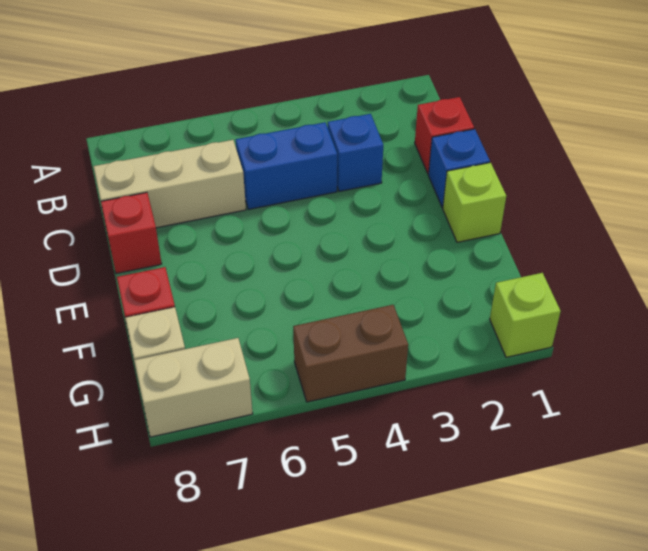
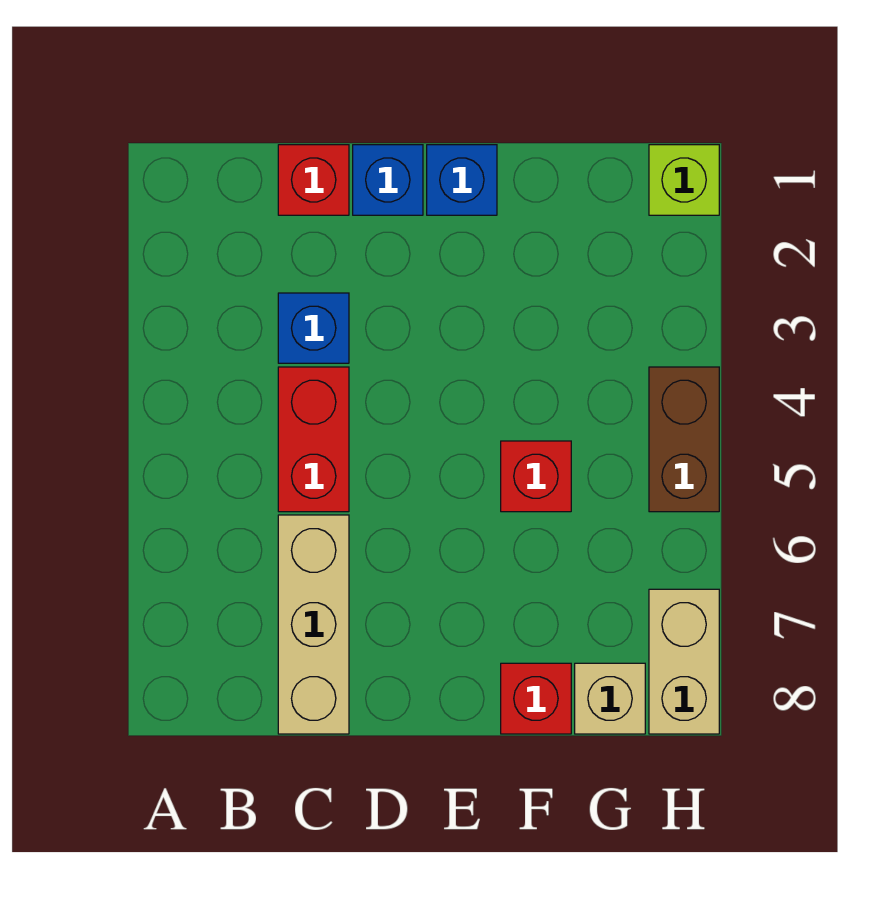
blue brick C4:C5 level 1 -> red brick C4:C5 level 1
red brick D8 level 1 -> red brick F5 level 1
lime brick E1 level 1 -> blue brick E1 level 1

